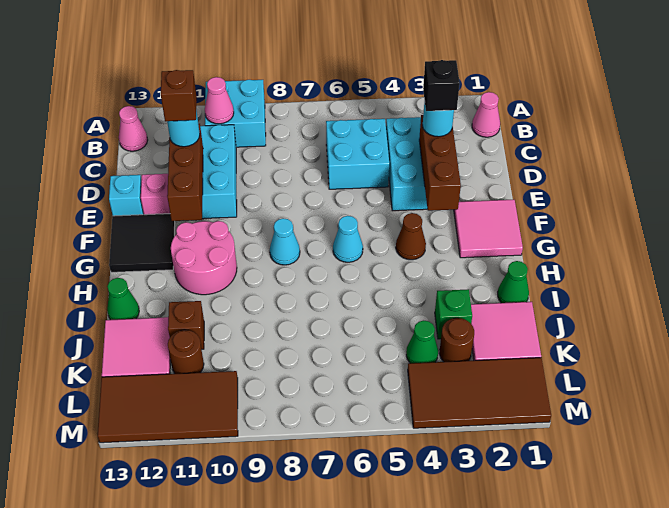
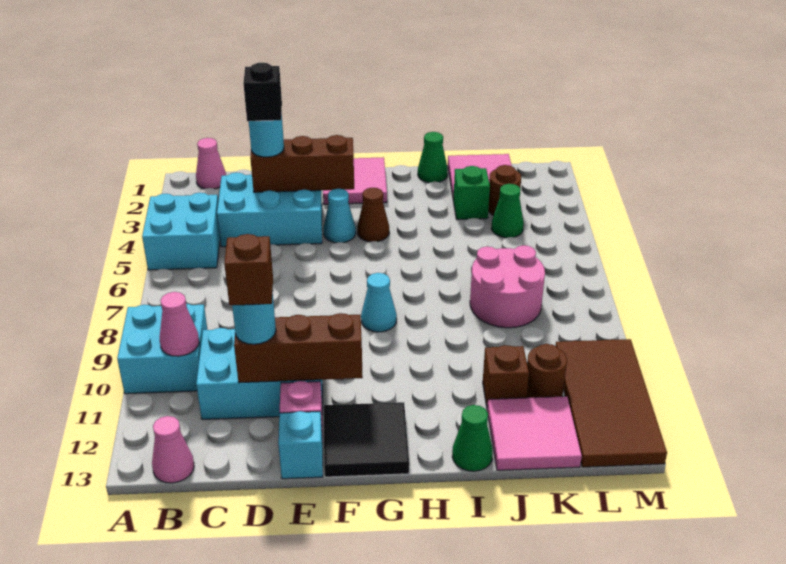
cyan brick C5:D6 level 1 -> cyan brick A4:B5 level 1
cyan cone G6 level 1 -> cyan cone F4 level 1
pink round brick G10:H11 level 1 -> pink round brick J7:K8 level 1
brown tile L1:M4 level 1 -> none

